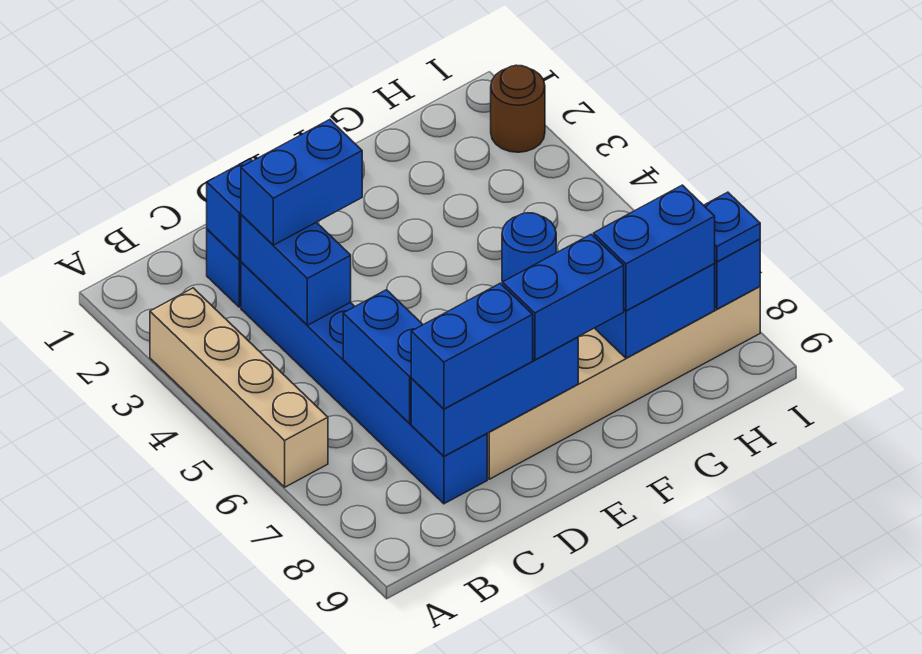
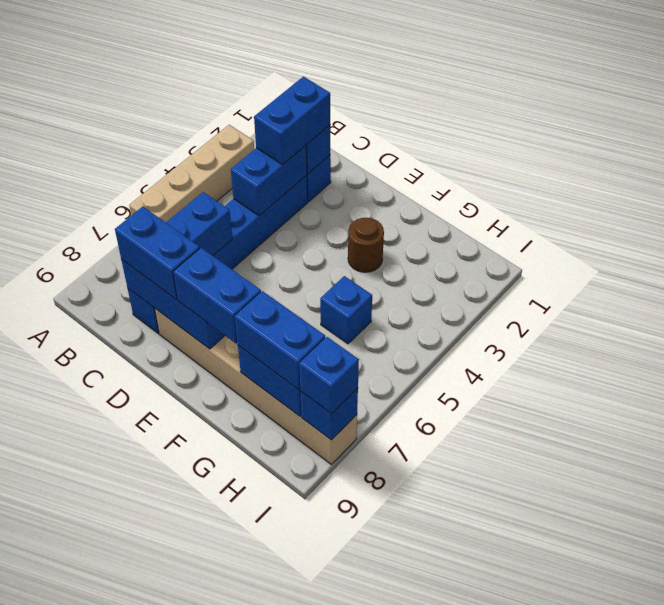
blue brick C3:D3 level 3 -> blue brick C2:C3 level 3
blue round brick G5 level 1 -> blue brick G5 level 1
brown round brick I2 level 1 -> brown round brick F3 level 1
blue plate I8 level 3 -> blue brick I8 level 3

